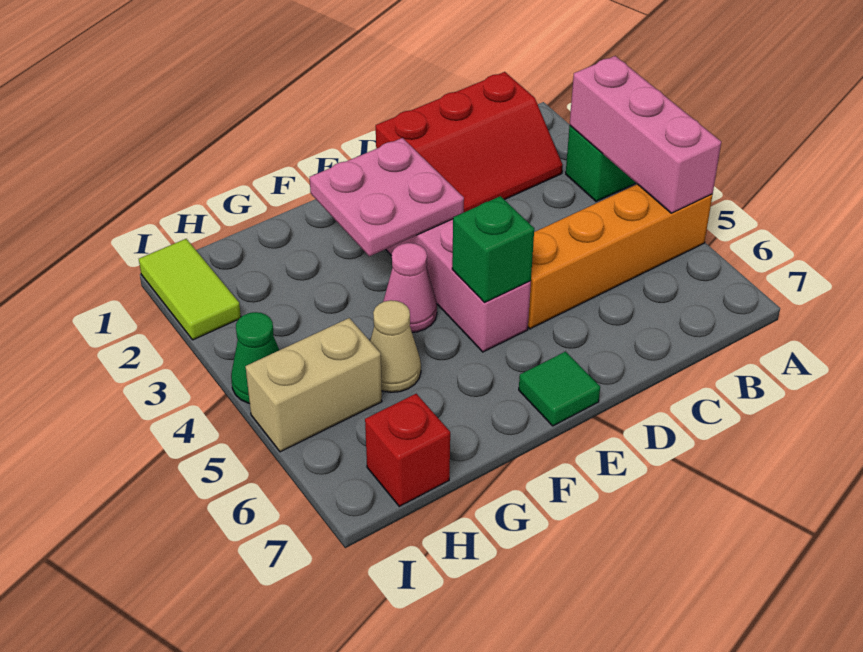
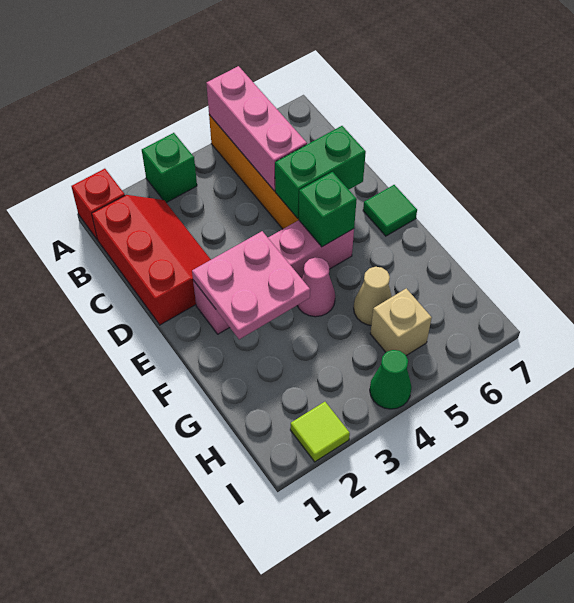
pink brick A3:A5 level 2 -> pink brick A5:C5 level 2
none -> green brick D5:D6 level 2
tan brick H5:I5 level 1 -> tan brick H5 level 1
red brick H7 level 1 -> red brick A1 level 1
lime tile I1:I2 level 1 -> lime tile I2 level 1

